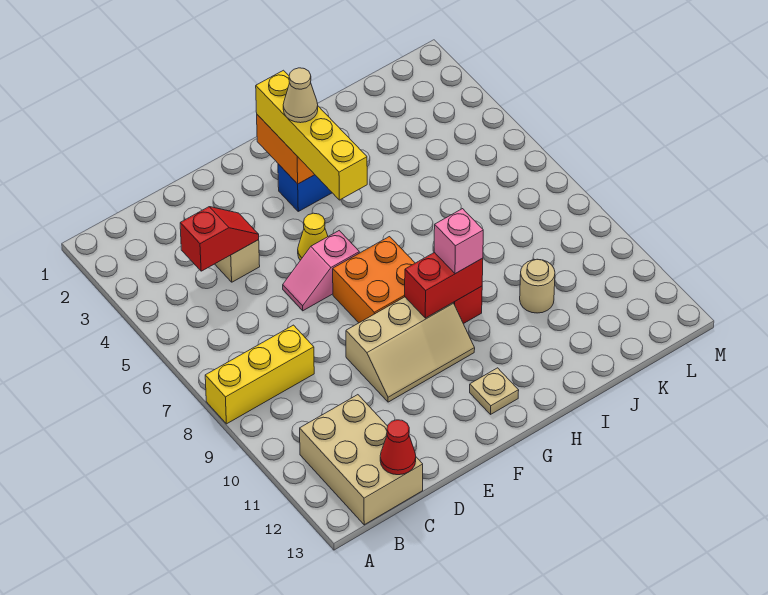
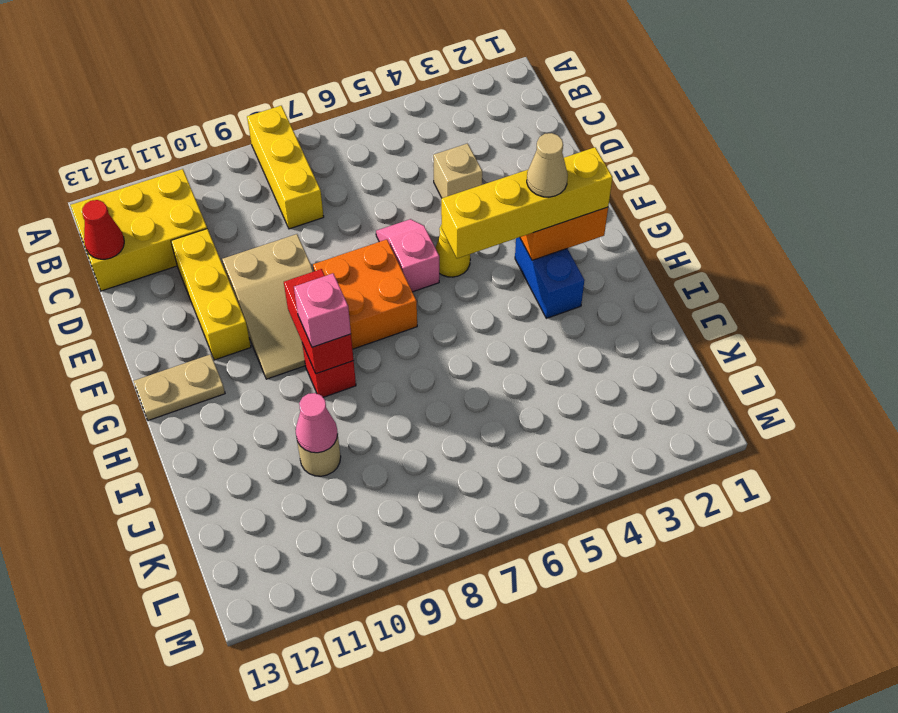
tan brick B11:C13 level 1 -> yellow brick B11:C13 level 1
red slope C4:D4 level 2 top C -> none
none -> yellow brick D11:F11 level 1
tan slope E9:G10 level 1 top 9 -> tan slope E9:G10 level 1 top E
tan plate G12 level 1 -> tan plate G12:G13 level 1
none -> pink cone J10 level 2

